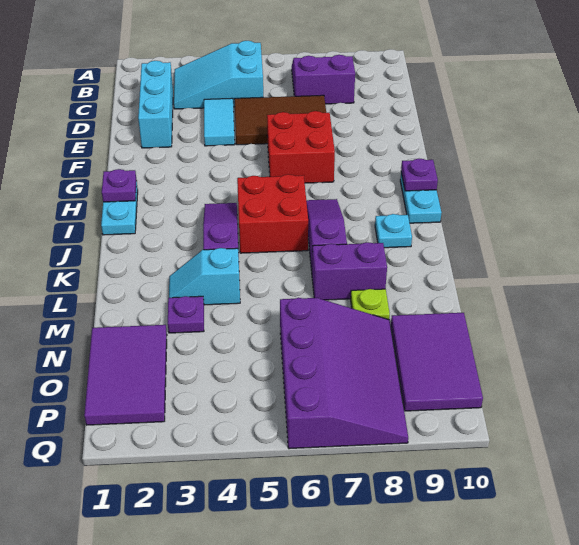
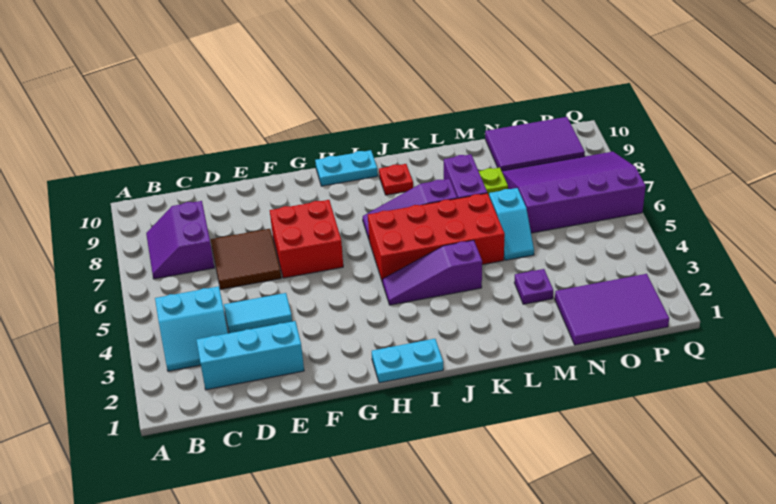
cyan slope B3:C5 level 1 top 5 -> cyan slope B3:C4 level 1 top 4
brown tile D5:E7 level 1 -> brown tile D6:E7 level 1
purple plate H1 level 2 -> none
purple plate H10 level 2 -> none
red brick I5:J6 level 1 -> red brick I5:L6 level 1
cyan plate J9 level 1 -> red plate J9 level 1
cyan slope L3:L4 level 1 top 4 -> cyan slope M5:M6 level 1 top 6

